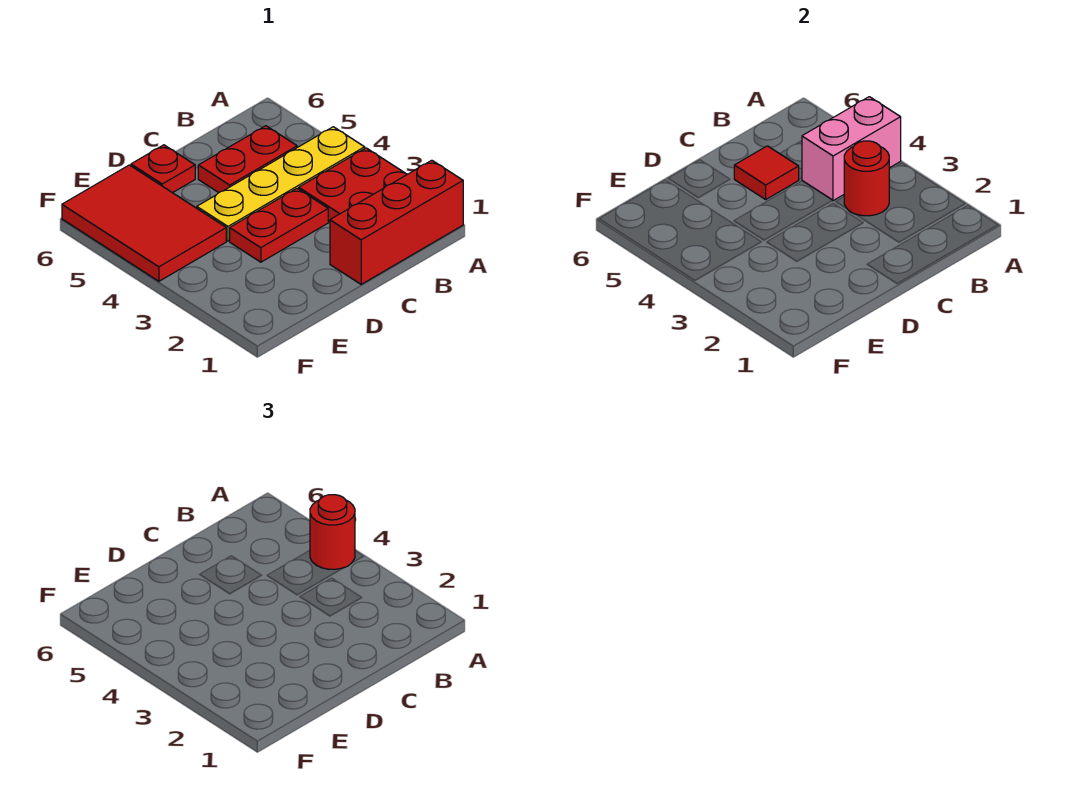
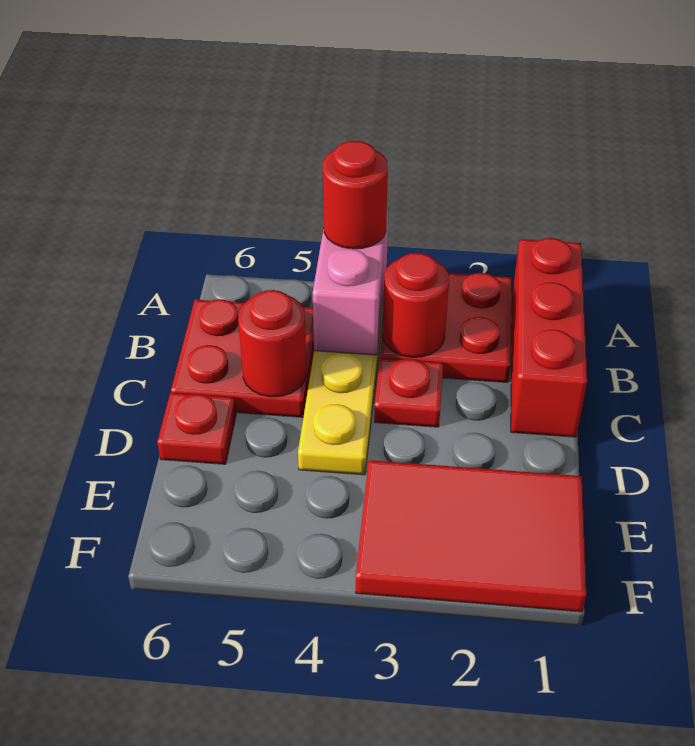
red plate B5:C5 level 1 -> red plate B5:C6 level 1
red plate C3:D3 level 1 -> red plate C3 level 1
red tile C5 level 2 -> red round brick C5 level 2
red tile E4:F6 level 1 -> red tile E1:F3 level 1

